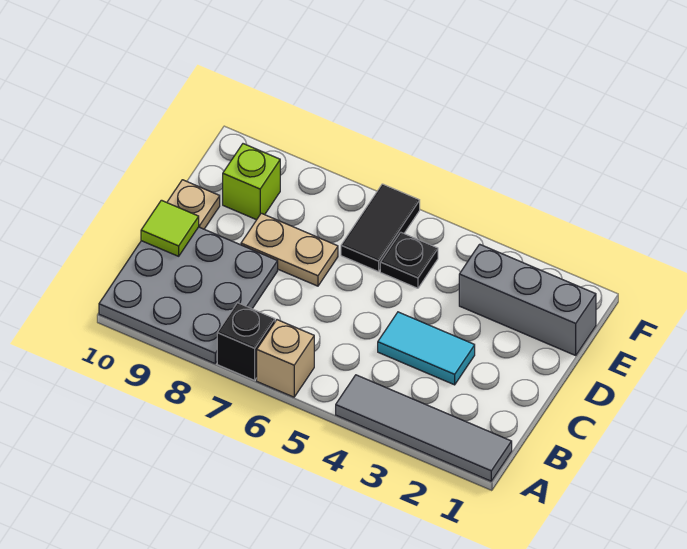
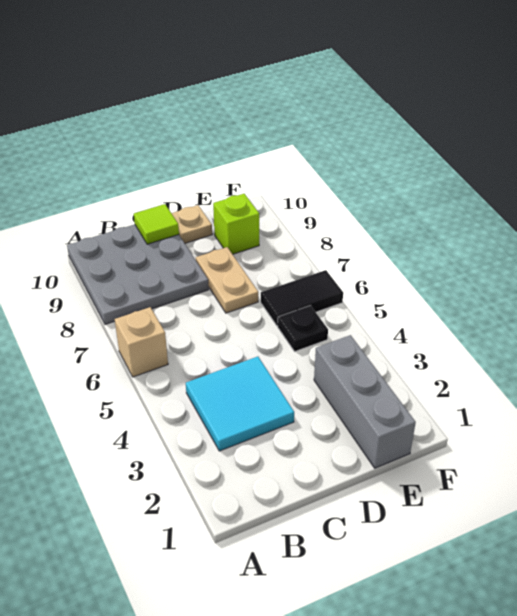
grey tile A1:A4 level 1 -> none
black brick A7 level 1 -> none
cyan tile C3:C4 level 1 -> cyan tile B3:C4 level 1

